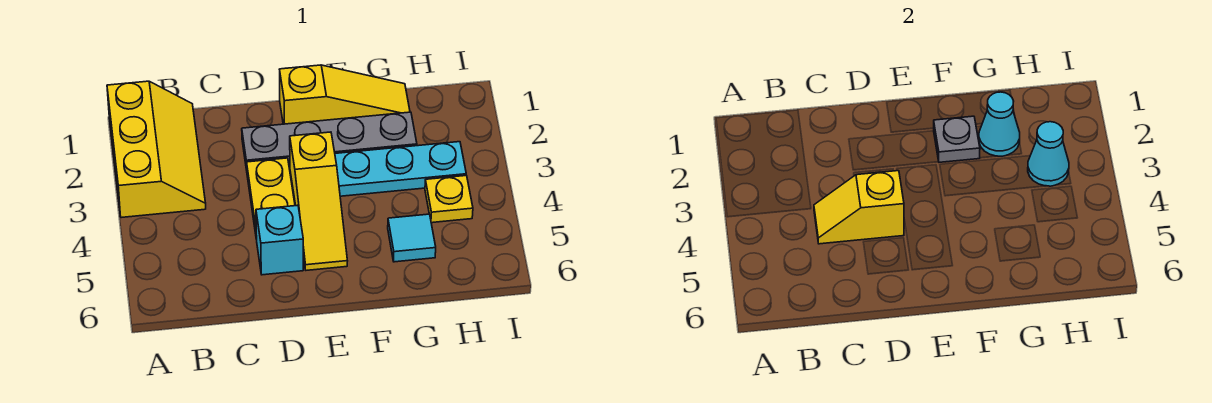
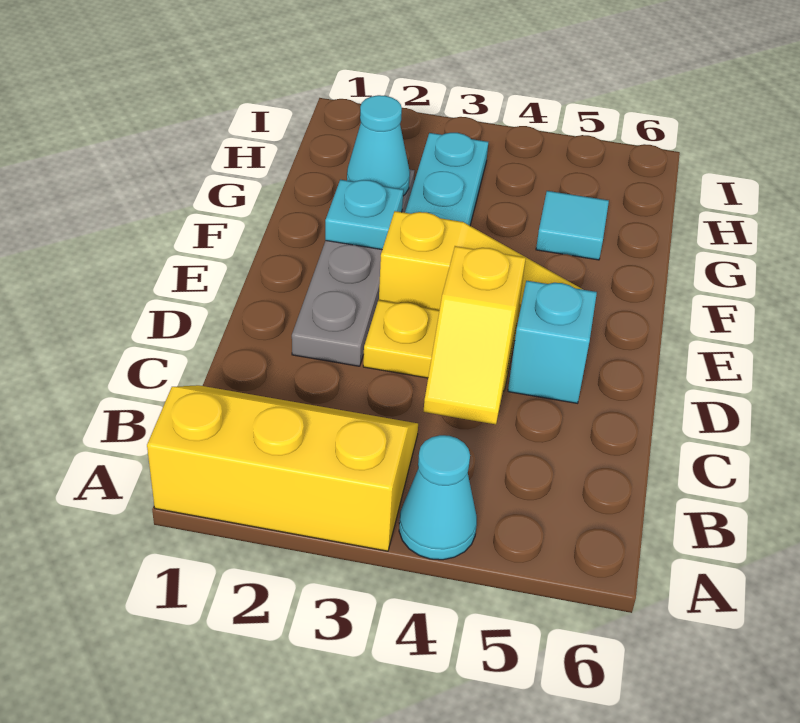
yellow slope E1:G1 level 1 top E -> none
grey plate F2 level 2 -> cyan plate F2 level 2
cyan cone H3 level 2 -> cyan cone A4 level 1
yellow plate H4 level 1 -> none

